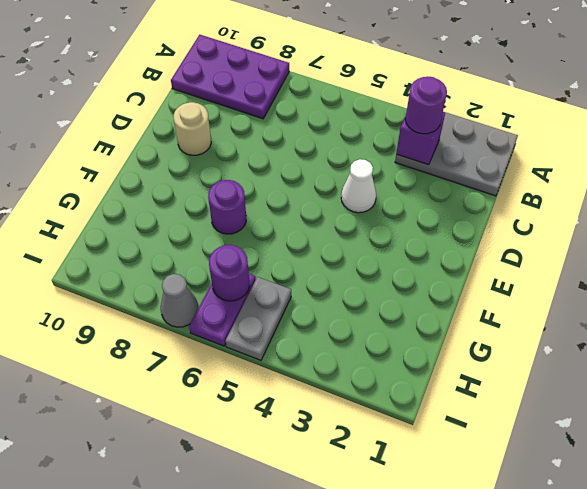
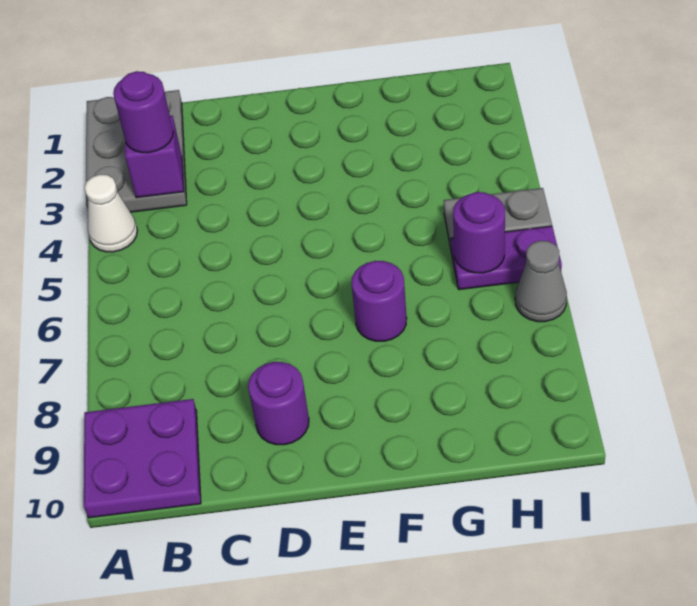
purple plate A8:B10 level 1 -> purple plate A9:B10 level 1
white cone D4 level 1 -> white cone A4 level 1
tan round brick D9 level 1 -> purple round brick D9 level 1

